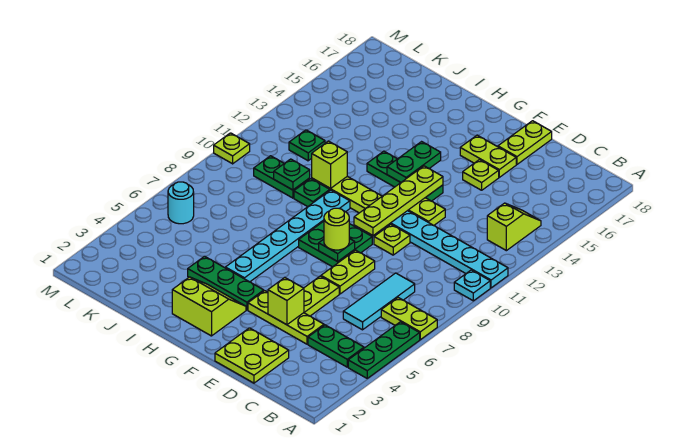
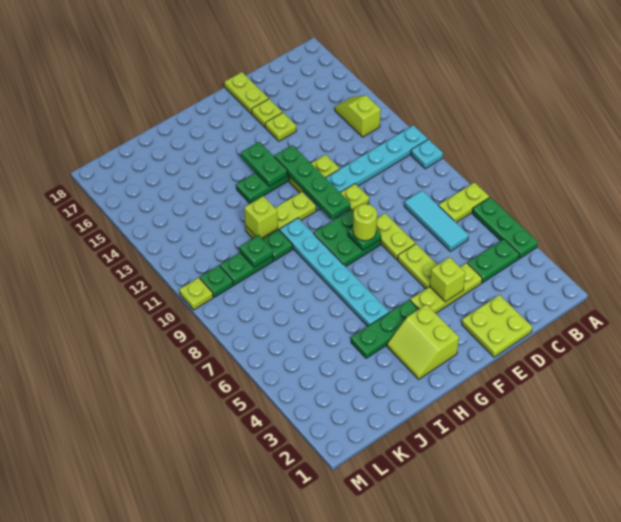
lime plate E16:F16 level 1 -> lime plate E16 level 1
lime plate F10:F13 level 2 -> green plate F10:F13 level 2
lime slope G2:H3 level 1 top 2 -> lime slope G2:H3 level 1 top G
green plate K12 level 1 -> green plate L10 level 1
cyan round brick L6 level 1 -> none

